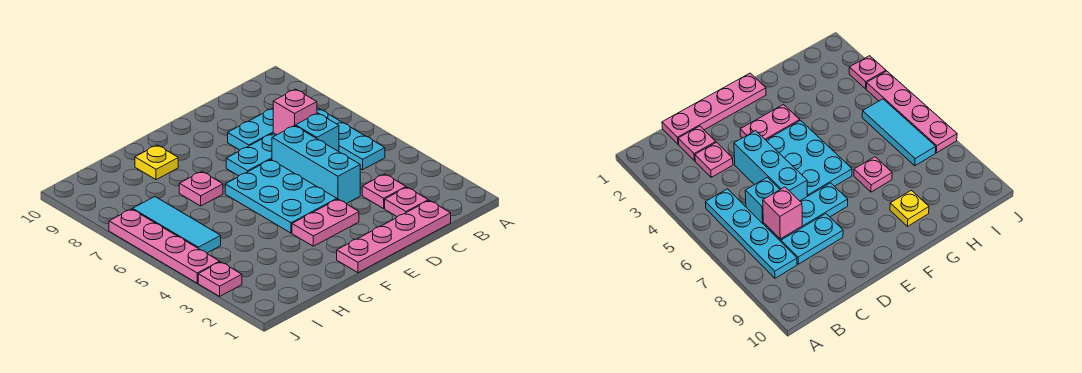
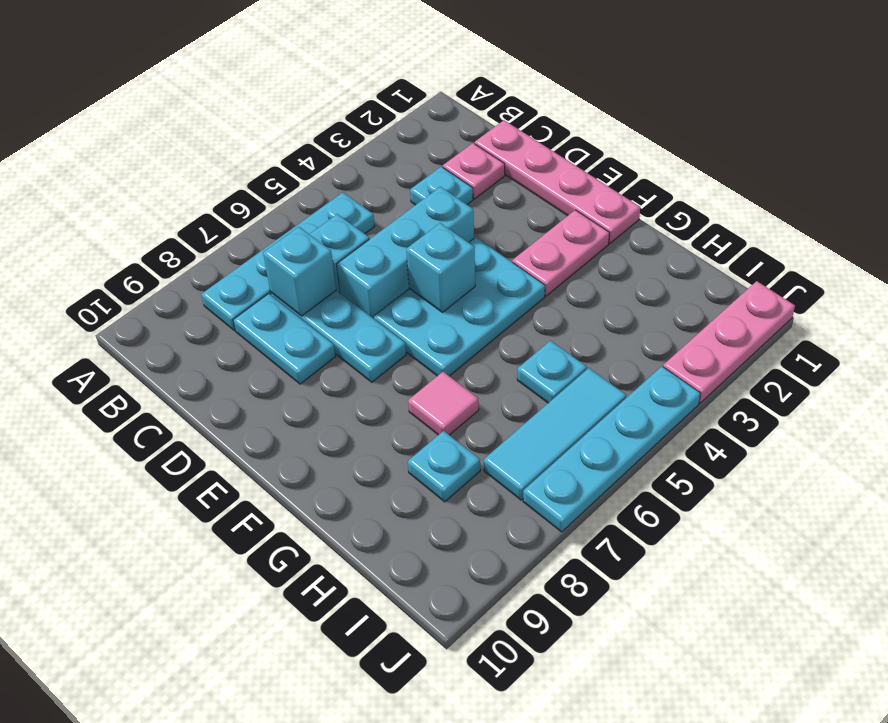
pink plate C3 level 1 -> cyan plate C3 level 1
pink brick C7 level 2 -> cyan brick C7 level 2
pink plate E3:F3 level 1 -> pink plate F2:F3 level 1
none -> cyan brick E5 level 2
pink plate G7 level 1 -> pink tile G7 level 1
yellow plate G9 level 1 -> none
none -> cyan plate H5 level 1
none -> cyan plate H8 level 1
pink plate J3 level 1 -> pink plate J1:J3 level 1
pink plate J4:J7 level 1 -> cyan plate J4:J7 level 1

